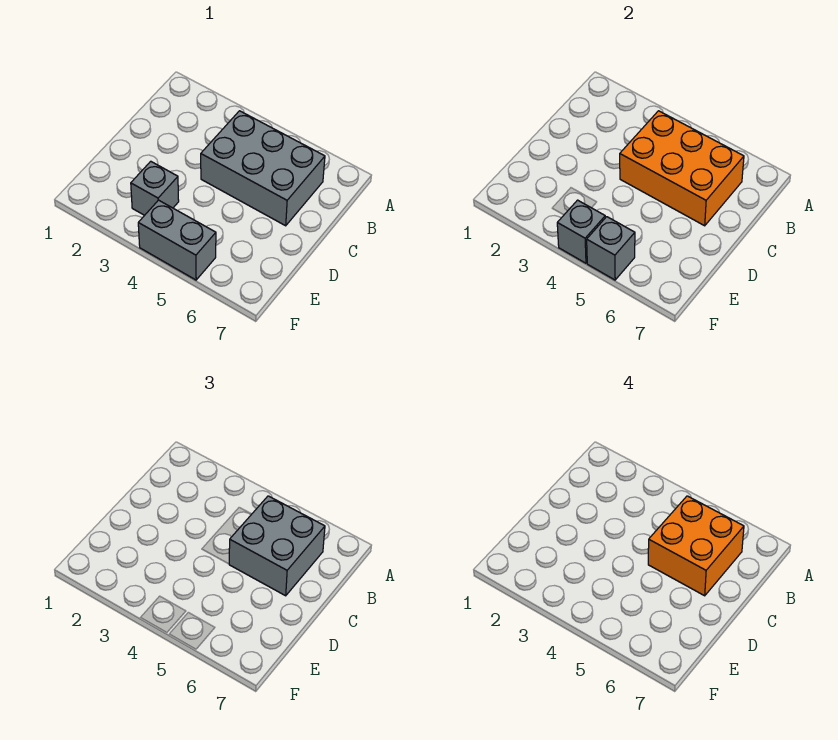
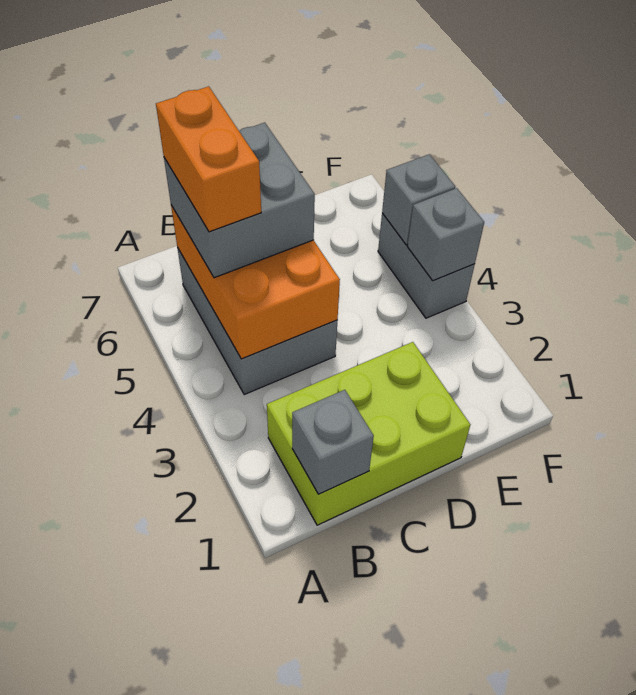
none -> lime brick B1:D2 level 1
orange brick B5:C6 level 4 -> orange brick B5:B6 level 4
grey brick E3 level 1 -> grey brick B1 level 2

